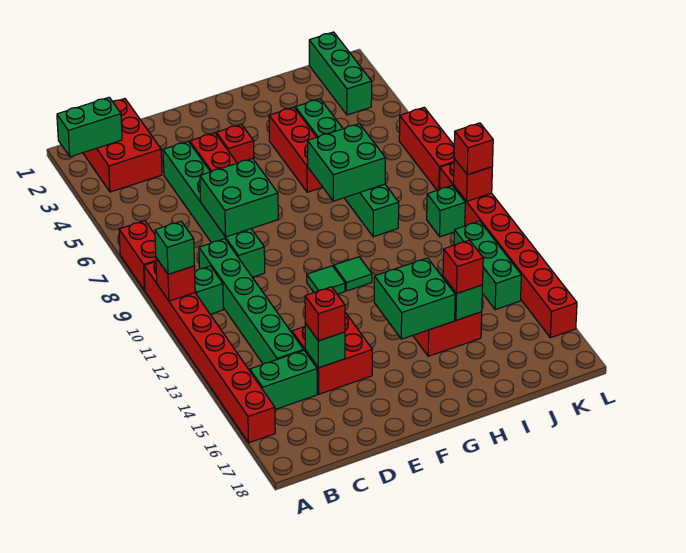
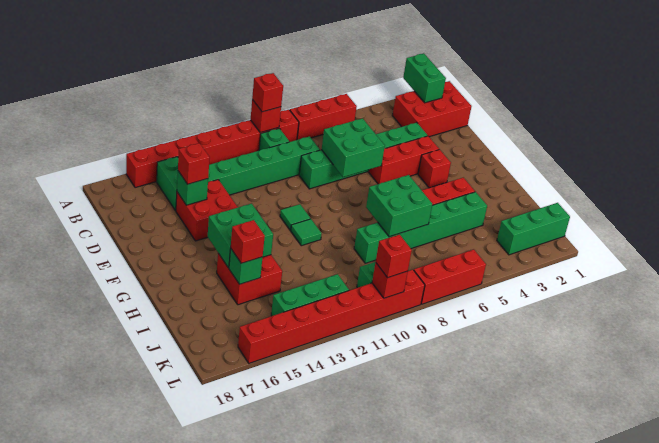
red brick A7:A8 level 1 -> red brick A6:A8 level 1
green brick A10 level 3 -> red brick A10 level 3

